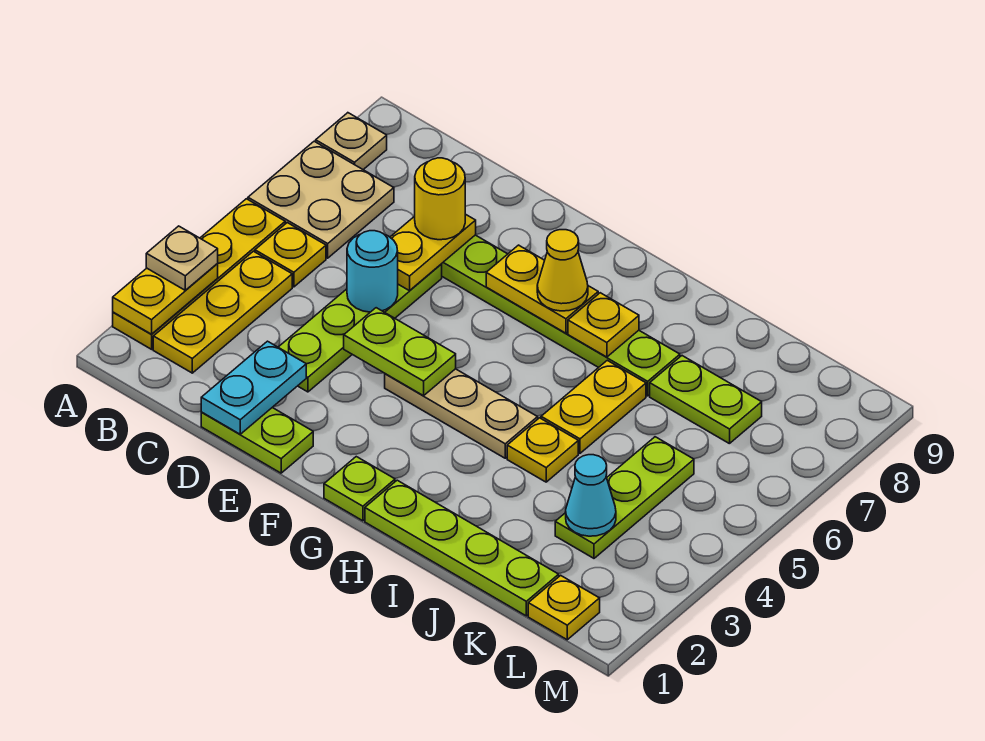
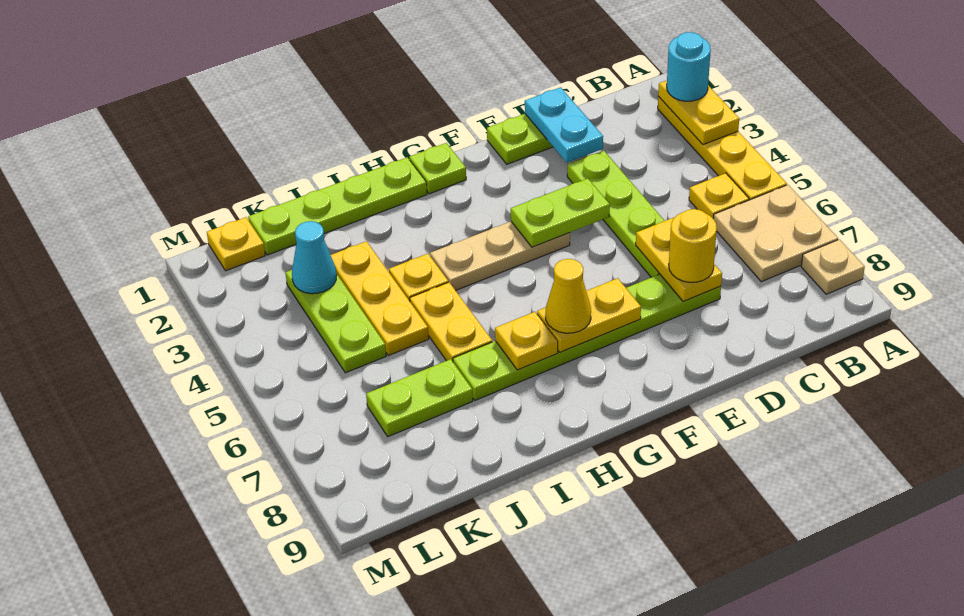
tan plate A3 level 3 -> none
yellow plate B2:B4 level 1 -> yellow plate J3:J5 level 1
cyan round brick D5 level 2 -> cyan round brick A2 level 3

